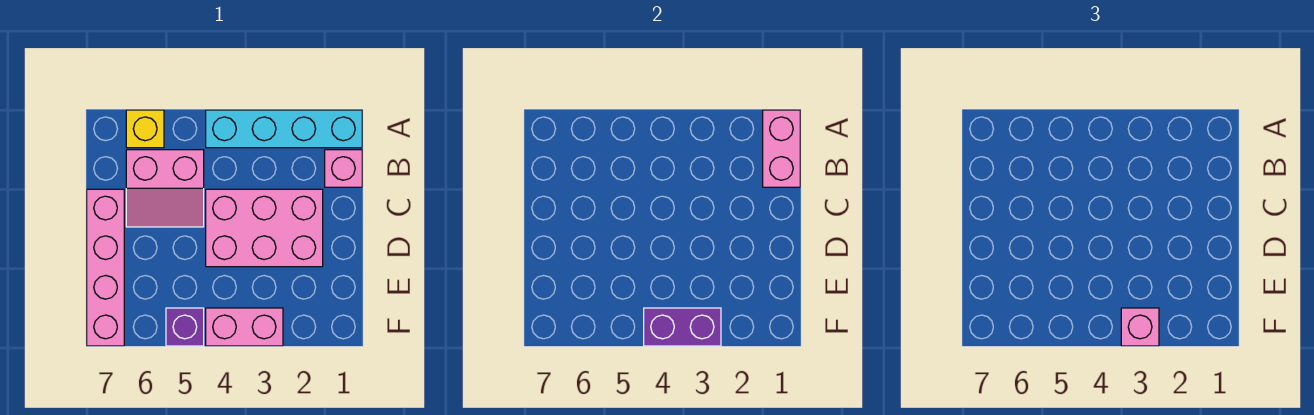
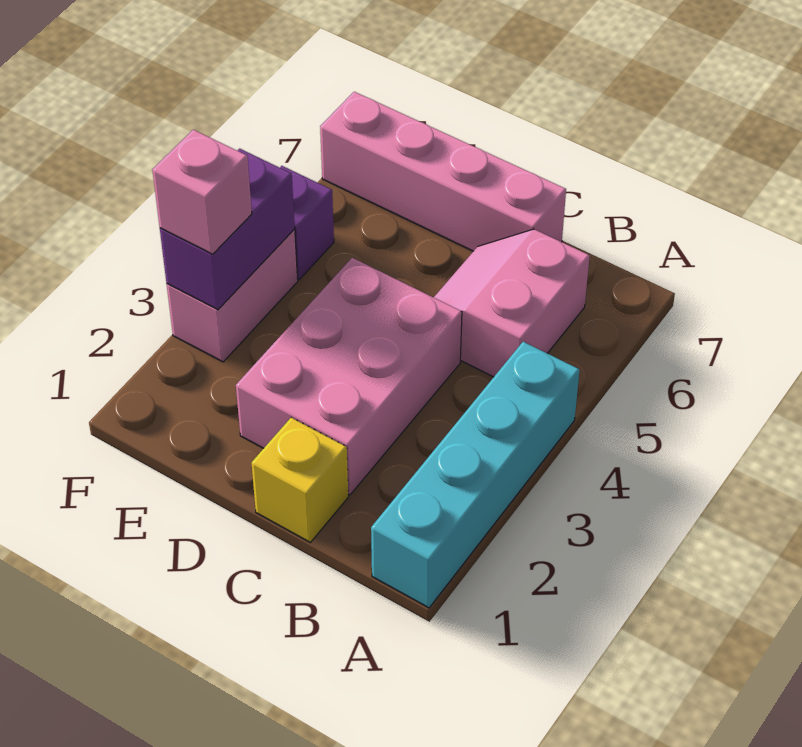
pink brick A1:B1 level 2 -> none
yellow brick A6 level 1 -> yellow brick C1 level 1
pink brick B1 level 1 -> none

